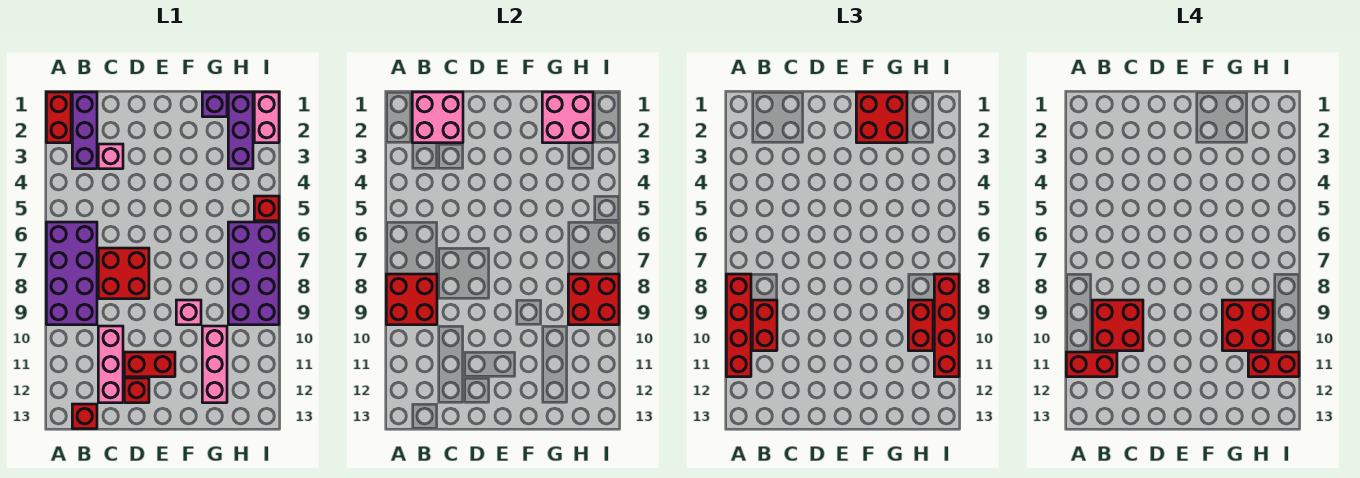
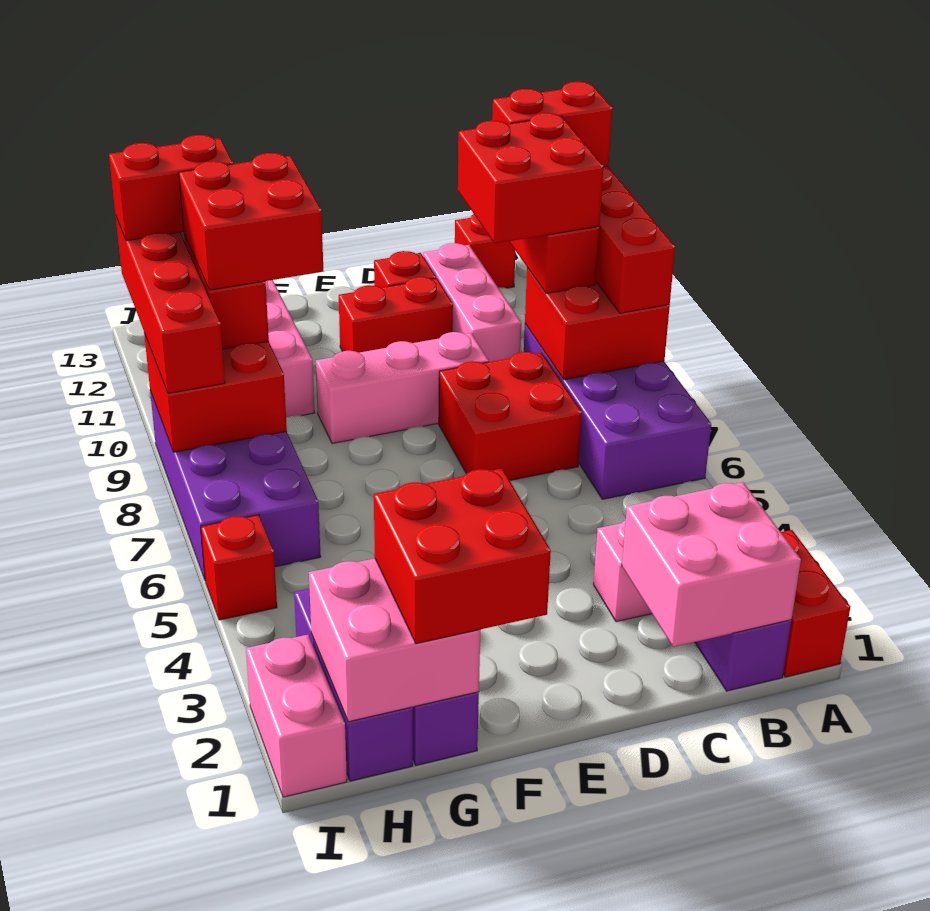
pink brick F9 level 1 -> pink brick D9:F9 level 1

